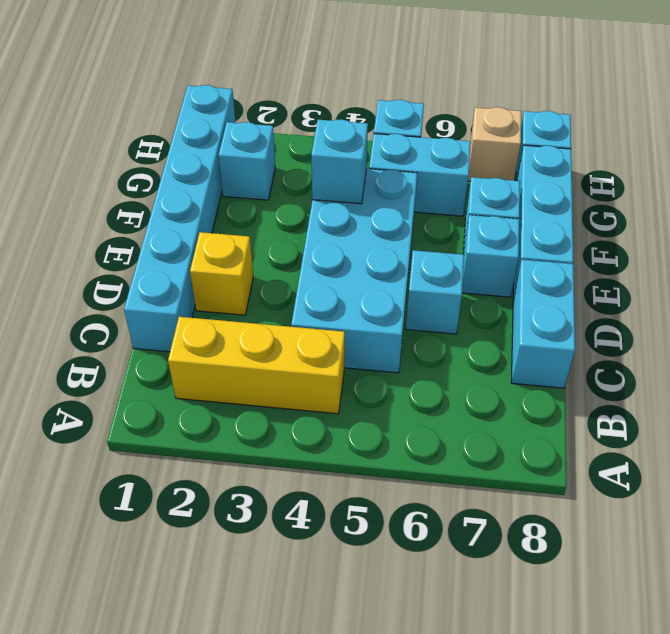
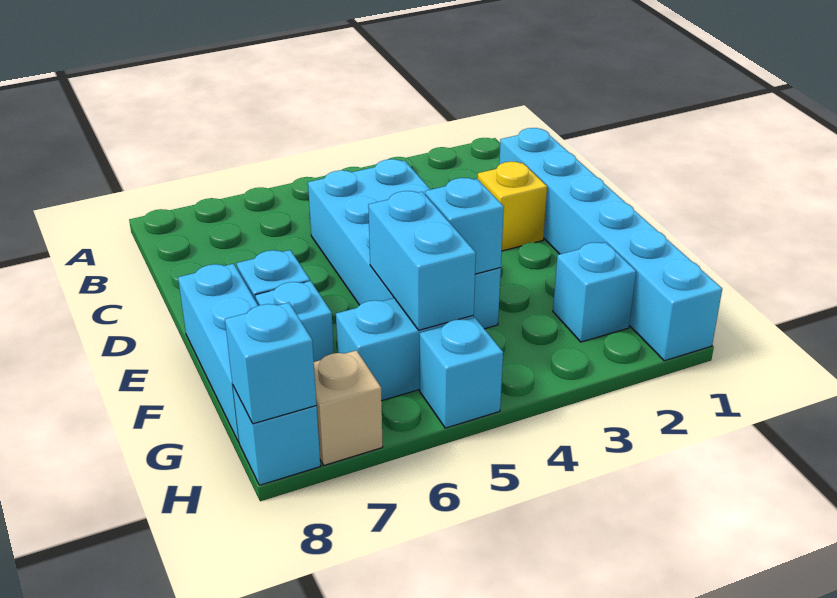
yellow brick B2:B4 level 1 -> none
cyan brick C8:D8 level 1 -> cyan brick F5:G5 level 2
cyan brick D6 level 1 -> cyan brick H8 level 2

